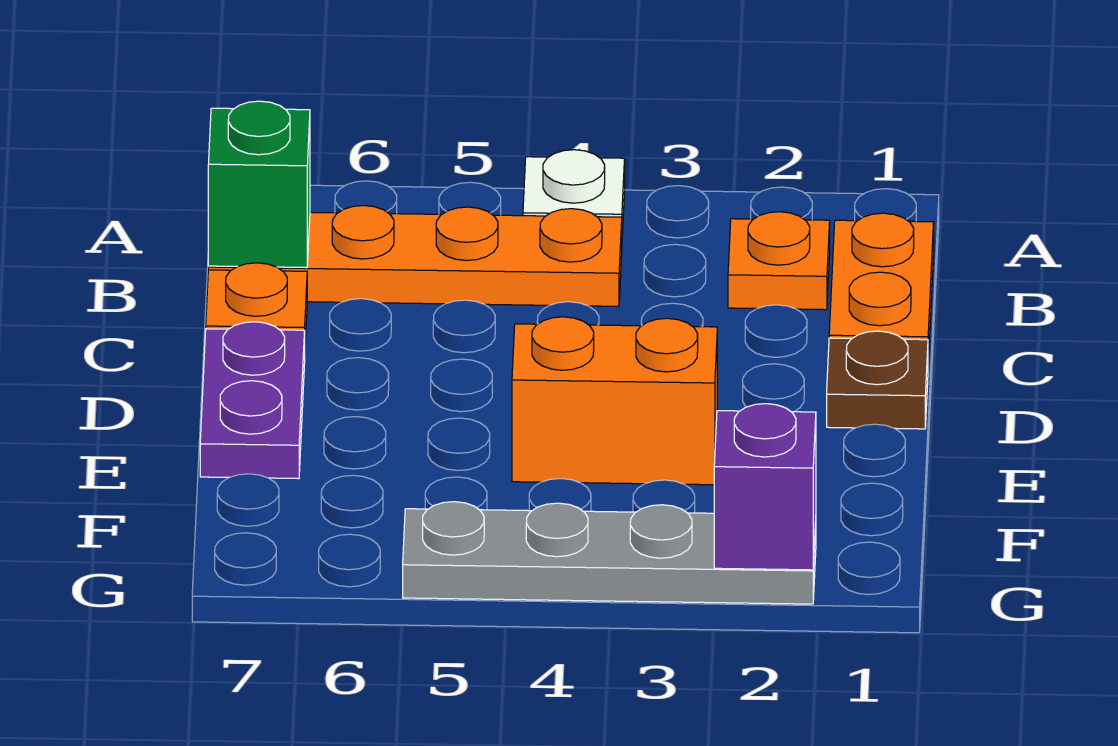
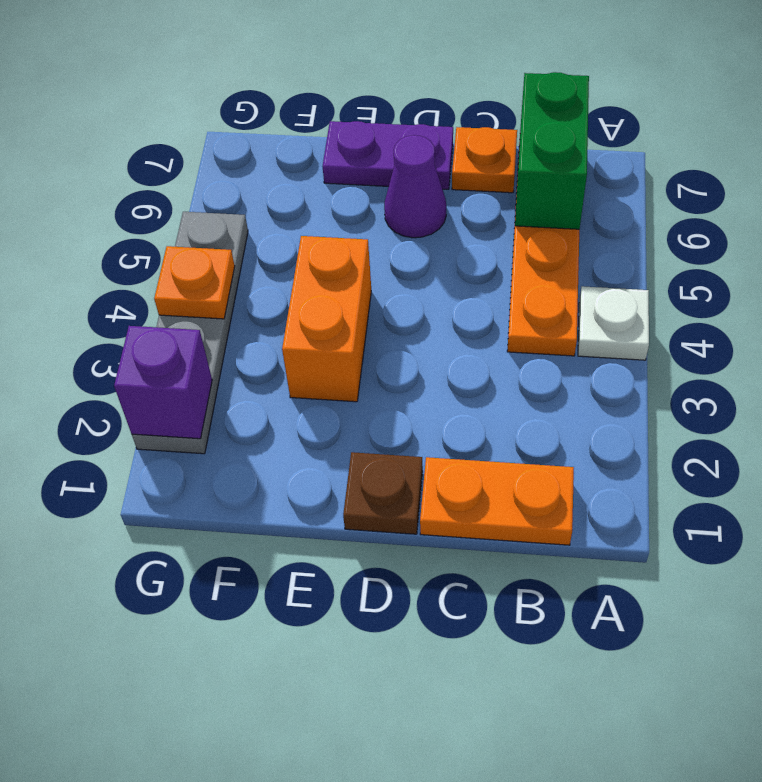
orange plate B2 level 1 -> orange plate G4 level 2
green brick B7 level 2 -> green brick B6:B7 level 2
none -> purple cone D6 level 1

